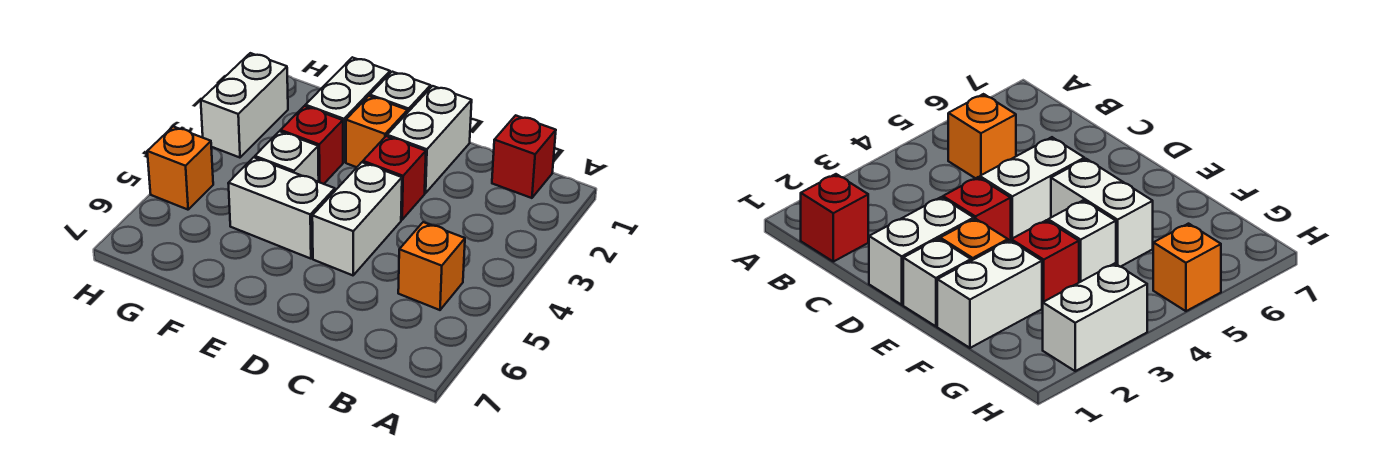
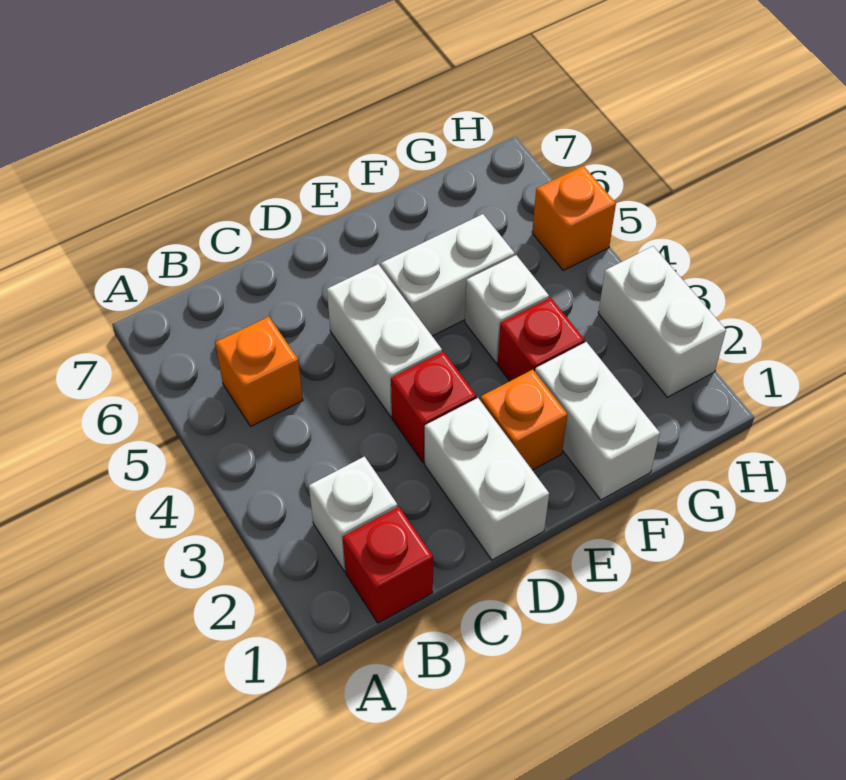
white brick E1 level 1 -> white brick B2 level 1

